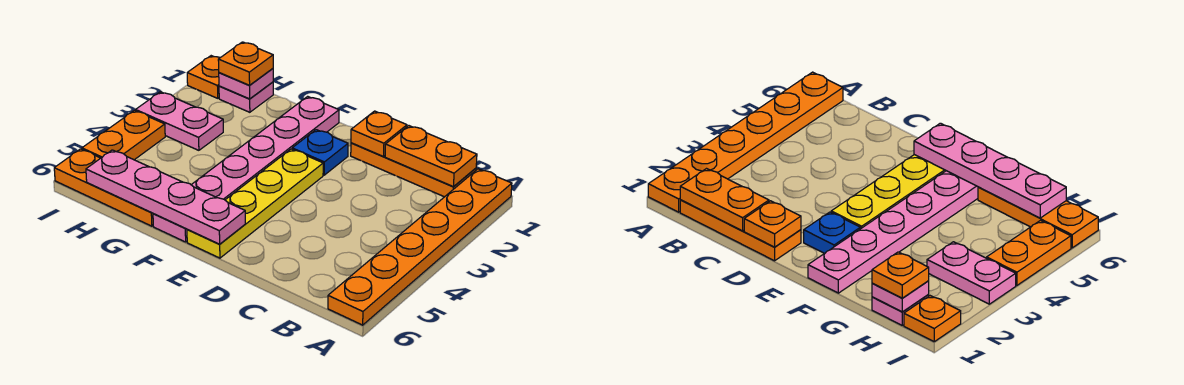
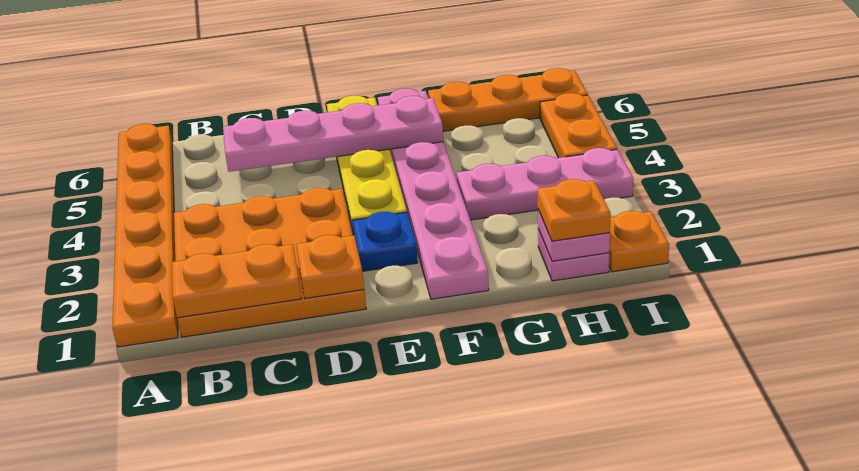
orange plate B1:D1 level 1 -> orange plate B1:D3 level 1
pink plate E6:H6 level 2 -> pink plate C5:F5 level 2
pink plate H3:I3 level 1 -> pink plate G3:I3 level 1

